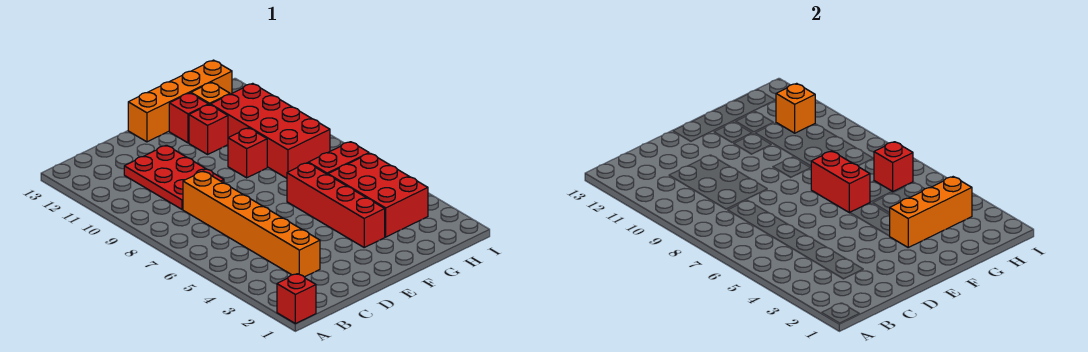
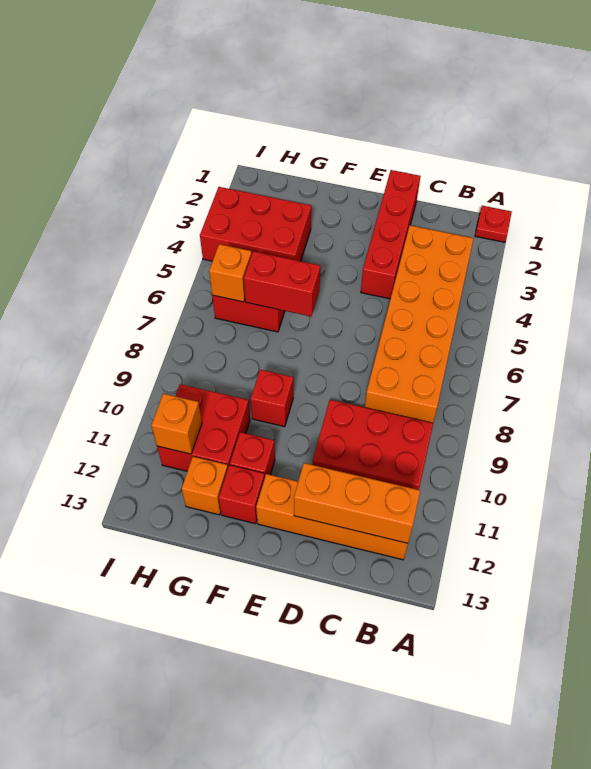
red brick A1 level 1 -> red plate A1 level 1
orange brick C3:C8 level 1 -> orange brick B3:C8 level 1
red plate C9:D11 level 1 -> red plate B9:D10 level 1
orange brick E13:H13 level 1 -> orange brick B12:E12 level 1
red brick F3:F6 level 1 -> red brick D1:D4 level 1
orange brick F3:H3 level 2 -> orange brick B12:D12 level 2
red brick F6:F7 level 2 -> red brick F6:G6 level 2
red brick G3:H5 level 1 -> red brick G3:I4 level 1
red brick G8:H11 level 1 -> red brick G10:H11 level 1
red brick H6 level 2 -> orange brick H6 level 2

